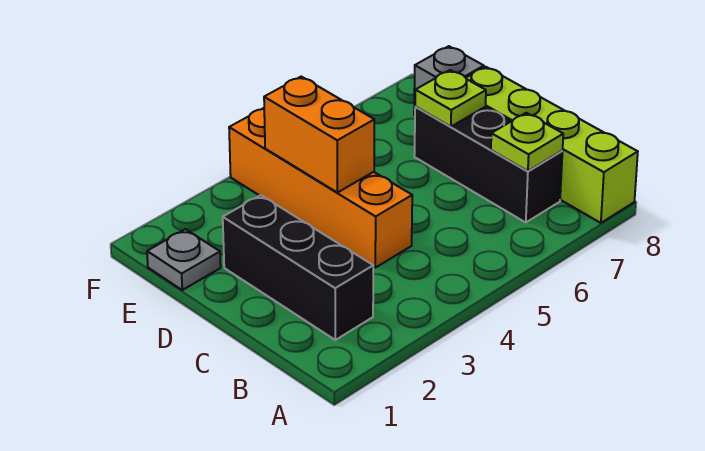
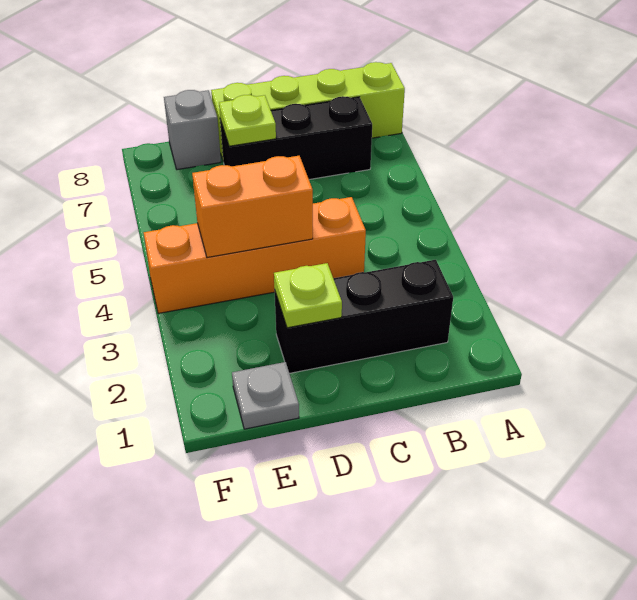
lime plate B7 level 2 -> lime plate D2 level 2

